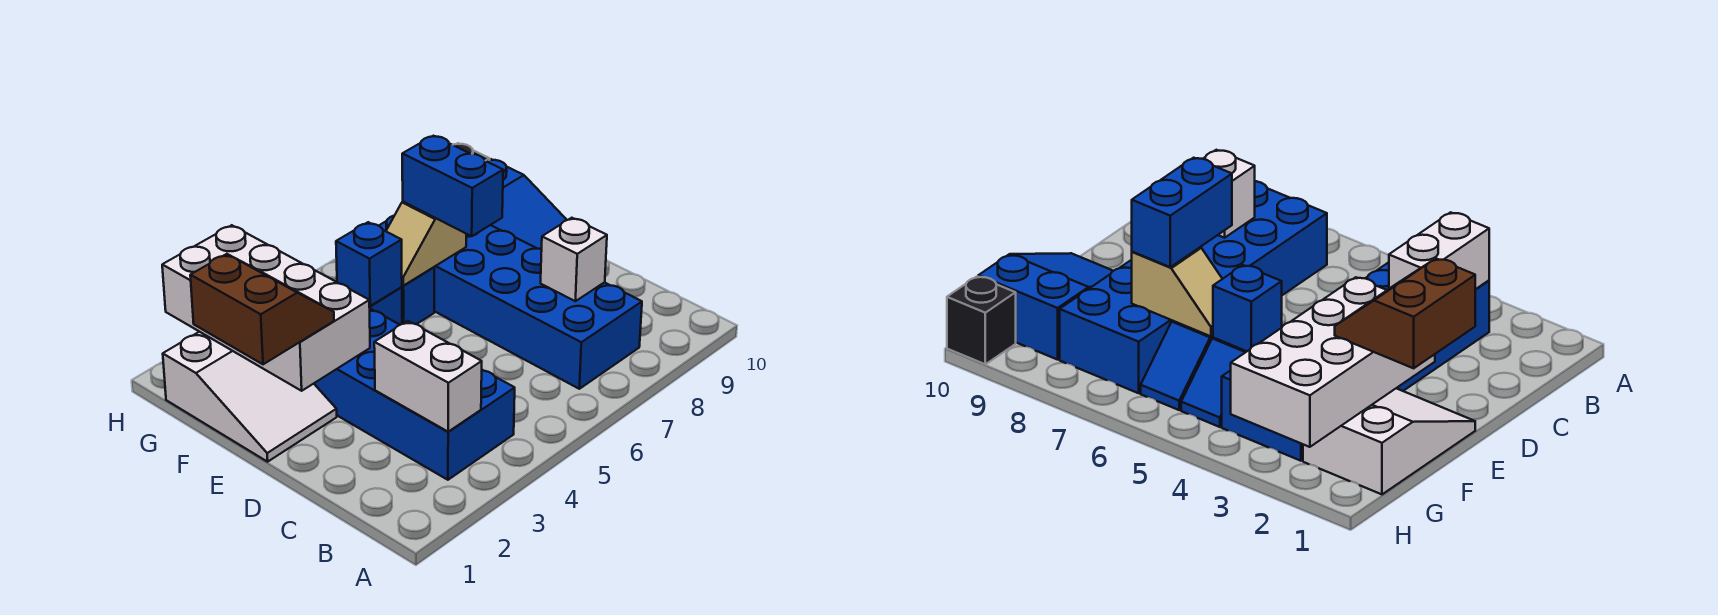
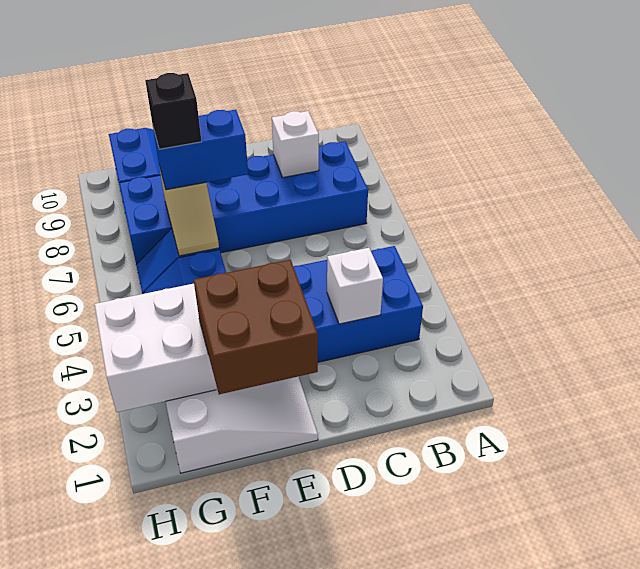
white brick B3:C3 level 2 -> white brick C3 level 2
brown slope E1:F2 level 3 top 1 -> brown brick E1:F2 level 3
blue brick F5 level 2 -> none
black brick H10 level 1 -> black brick F7 level 4

